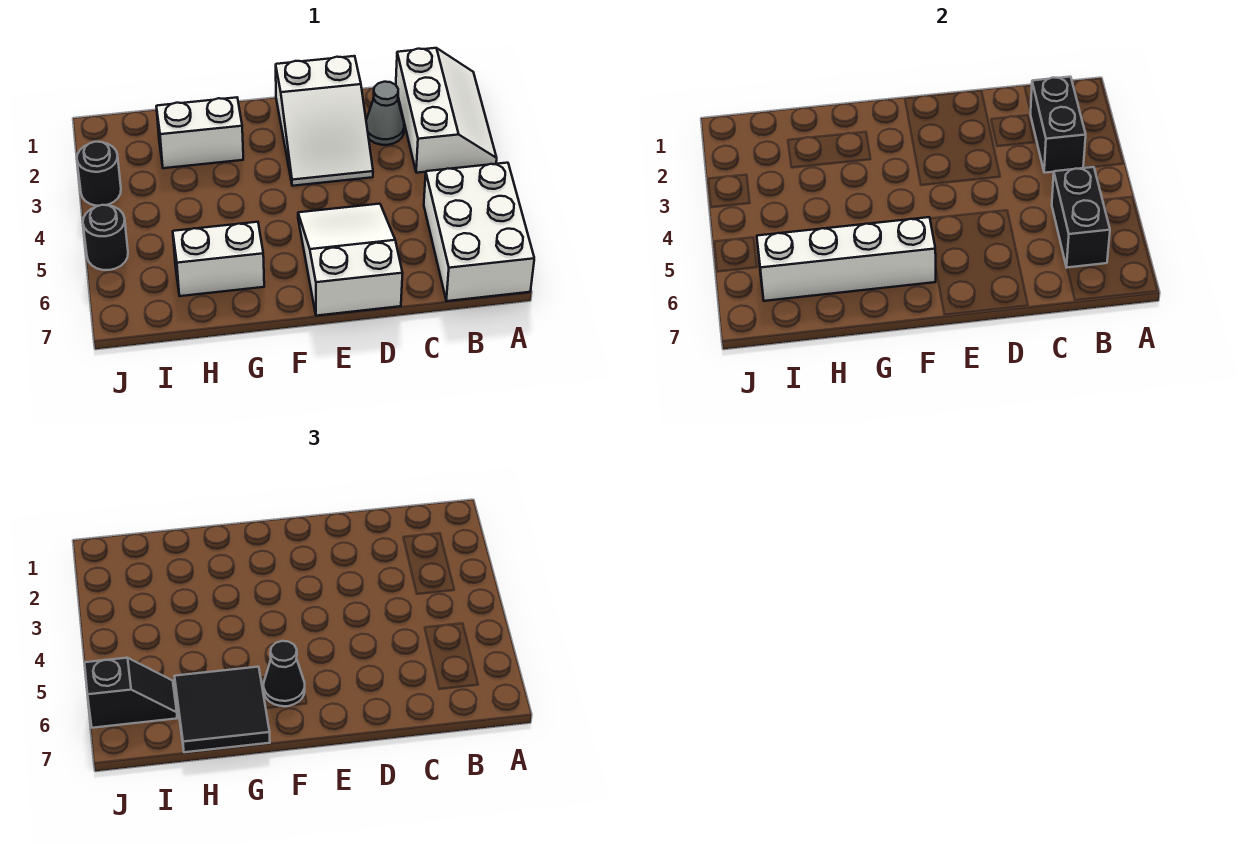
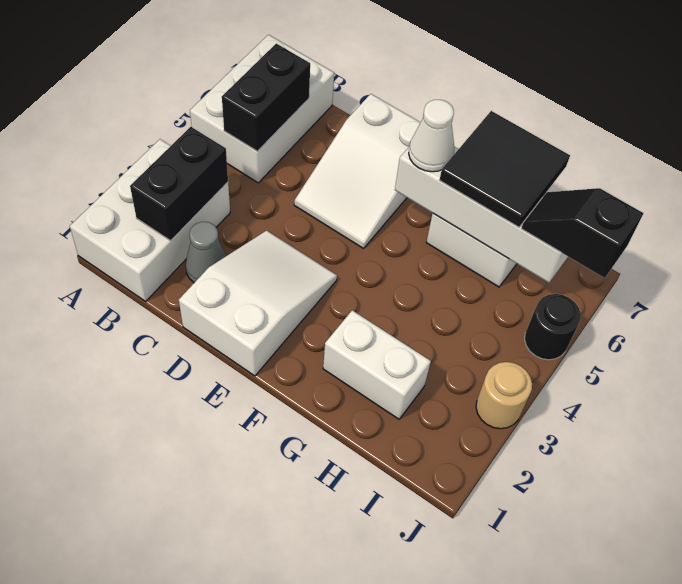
white slope A1:B3 level 1 top B -> white brick A1:B3 level 1
black cone F6 level 3 -> white cone F6 level 3
black round brick J3 level 1 -> tan round brick J3 level 1

